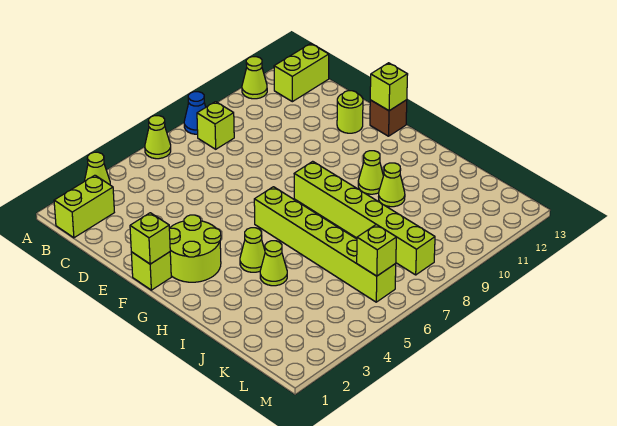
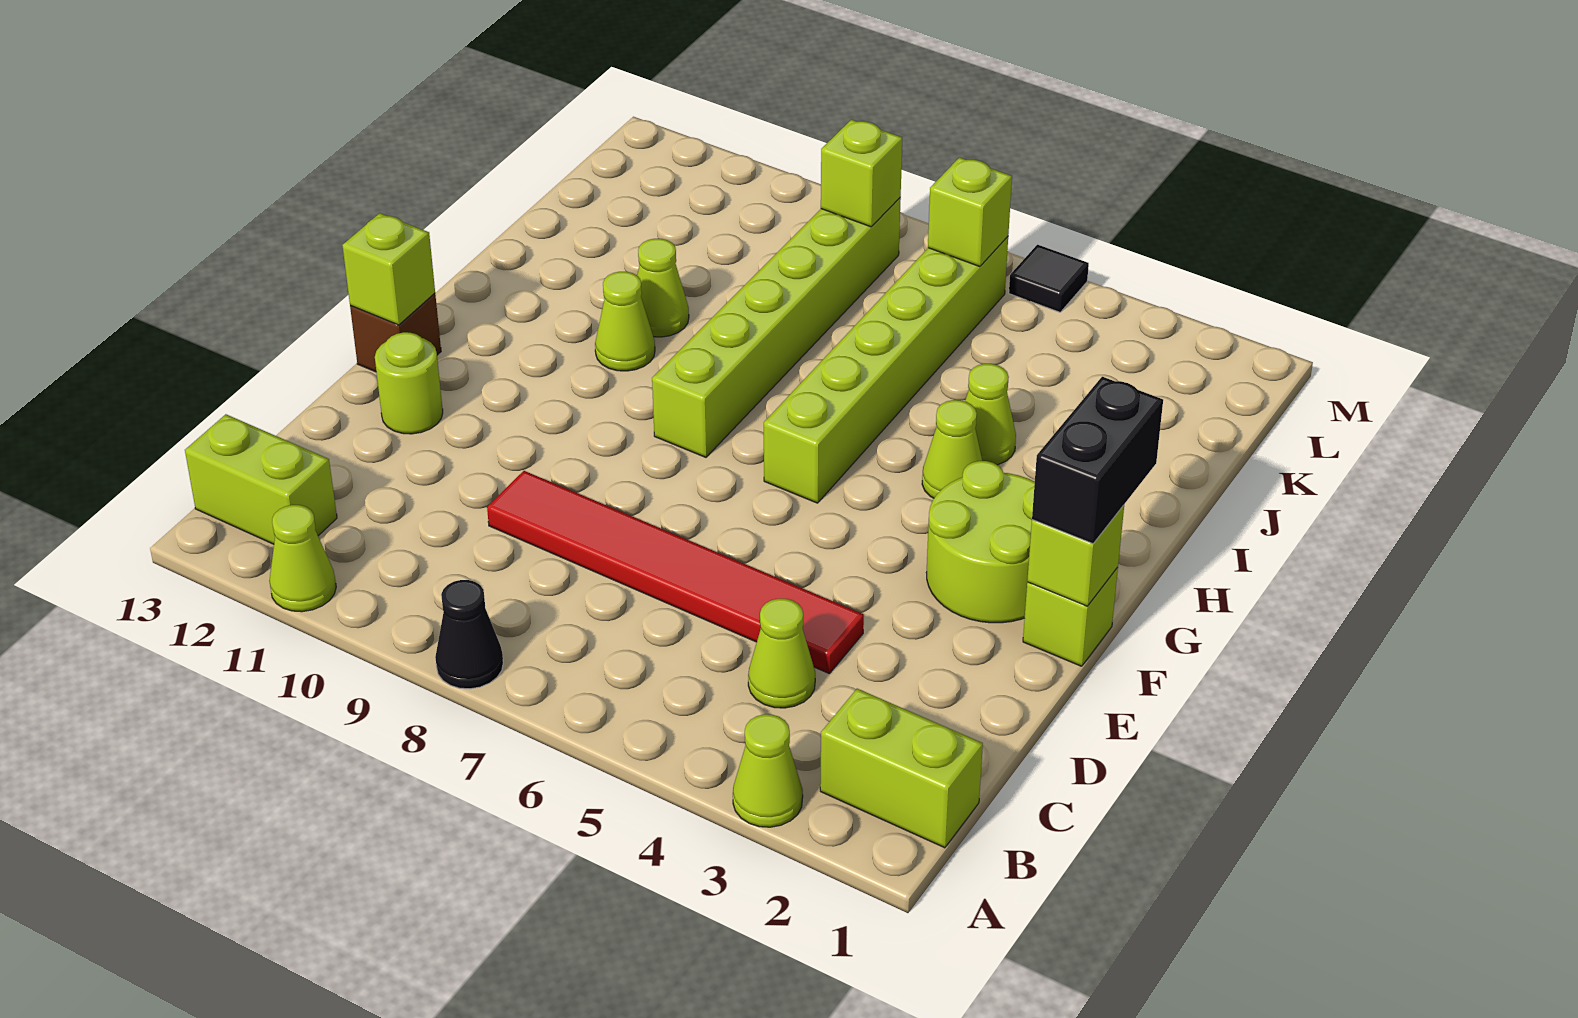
lime cone A6 level 1 -> lime cone C4 level 1
blue cone A8 level 1 -> black cone A8 level 1
lime brick B8 level 1 -> lime brick L8 level 2
none -> red tile D4:D9 level 1
none -> black brick F1:G1 level 3
none -> black tile M5 level 1

